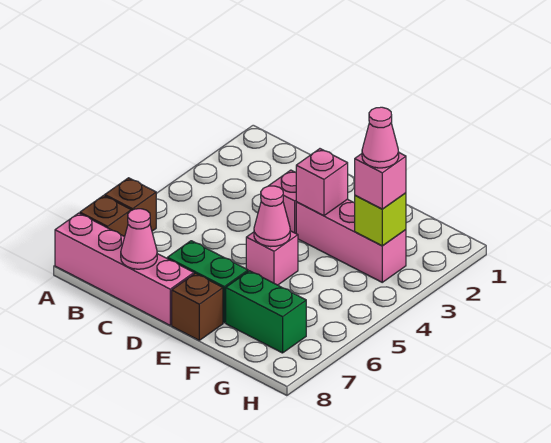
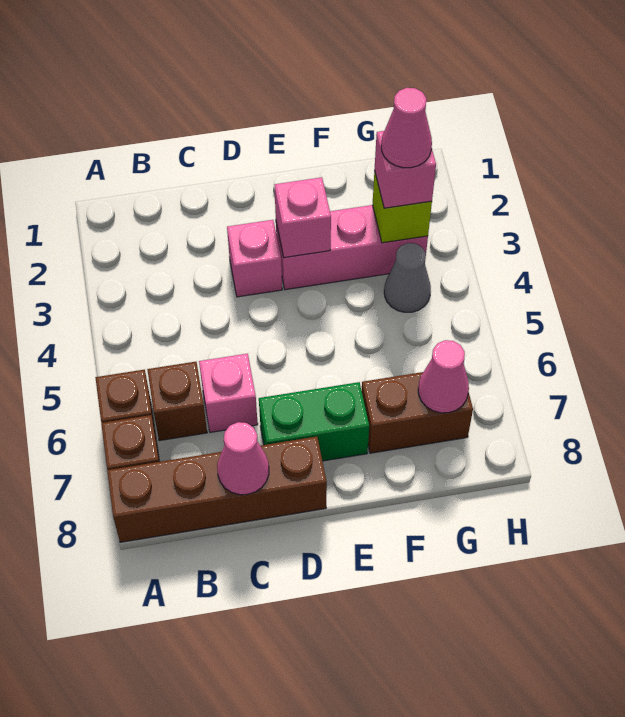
pink brick A8:D8 level 1 -> brown brick A8:D8 level 1
pink brick E5 level 1 -> pink brick C6 level 1
pink cone E5 level 2 -> pink cone G7 level 2
brown brick E8 level 1 -> brown brick B6 level 1
green brick F7:G7 level 1 -> brown brick F7:G7 level 1
none -> grey cone G4 level 1

